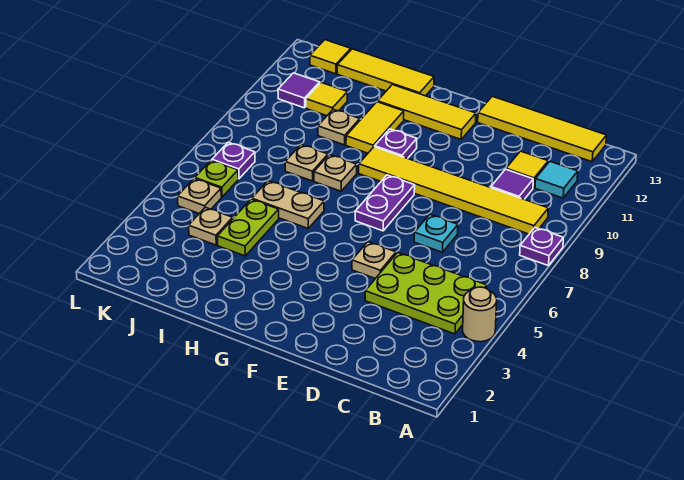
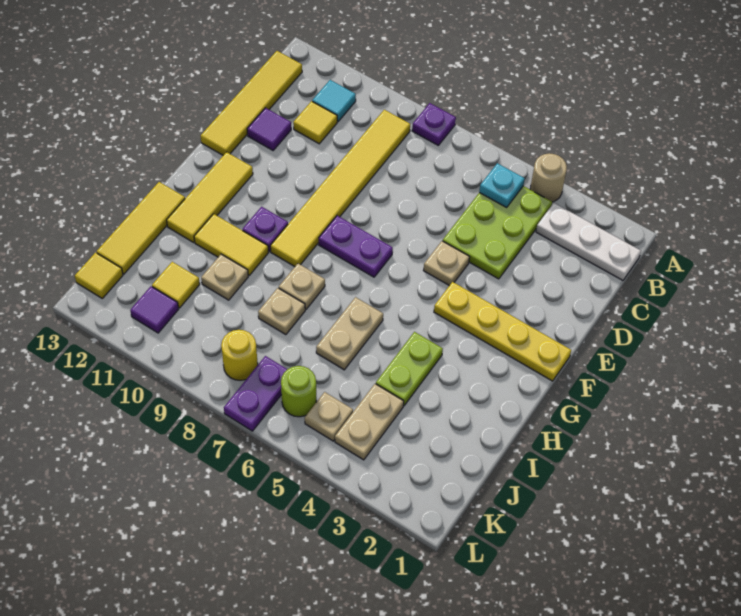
none -> white plate B1:B3 level 1
purple tile C10 level 1 -> purple tile D12 level 1
cyan plate D7 level 1 -> cyan plate B5 level 2
none -> yellow plate F1:F4 level 1
lime plate I4:I5 level 1 -> lime plate H4:I4 level 1
tan plate J4 level 1 -> tan plate J4:K4 level 1
lime plate K6 level 1 -> lime round brick K6 level 1
purple plate K7 level 1 -> purple plate K7:L7 level 1
none -> yellow round brick K8 level 1

